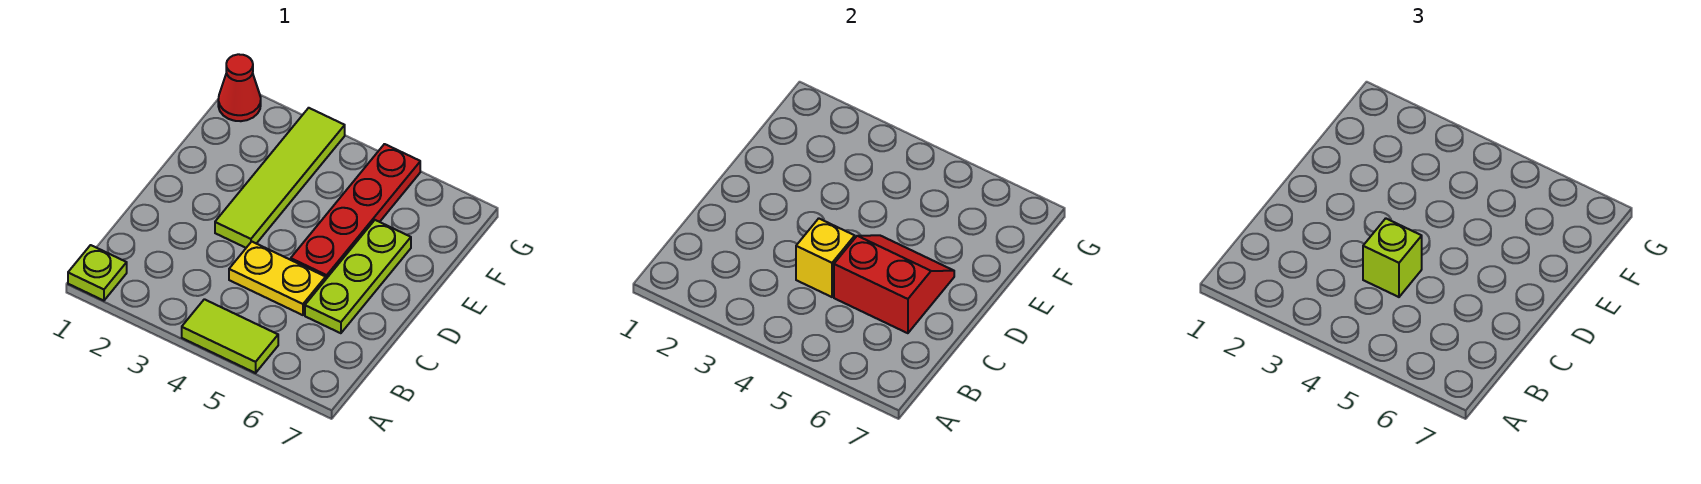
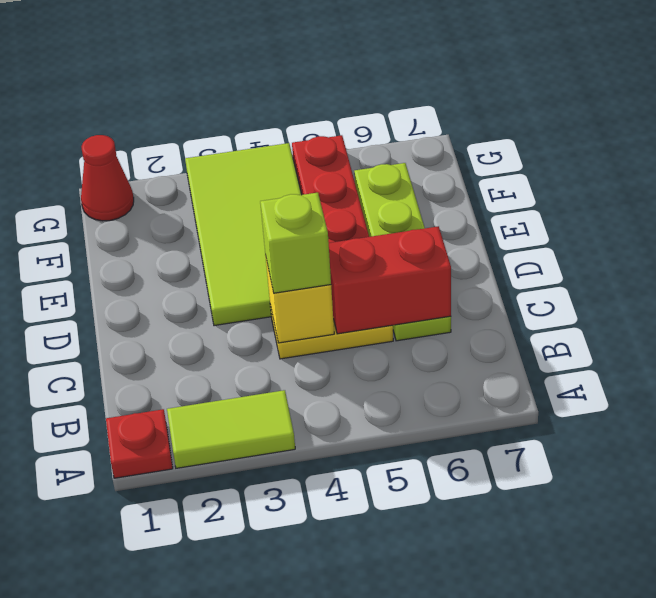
lime plate A1 level 1 -> red plate A1 level 1
lime tile A4:A5 level 1 -> lime tile A2:A3 level 1
lime plate C6:E6 level 1 -> lime plate C6:F6 level 1
lime tile D3:G3 level 1 -> lime tile D3:G4 level 1

